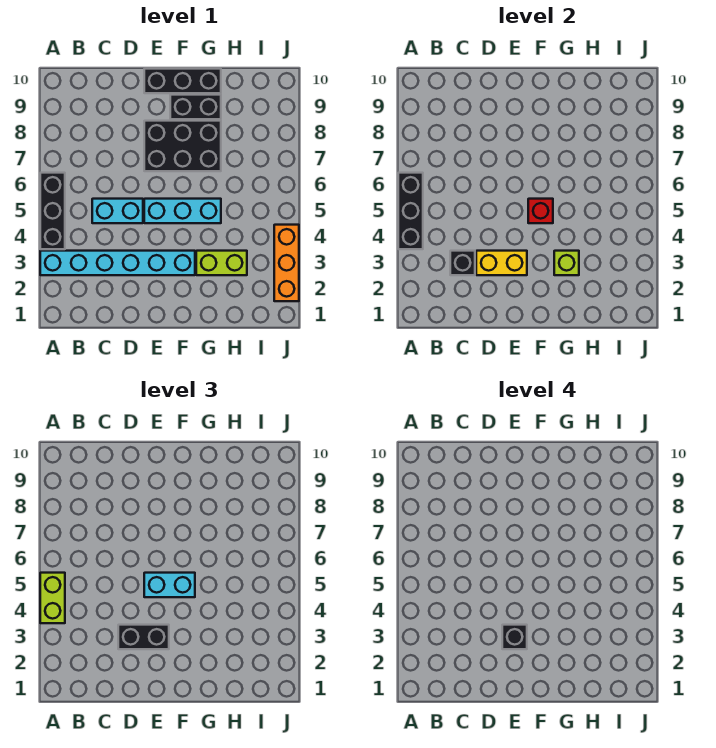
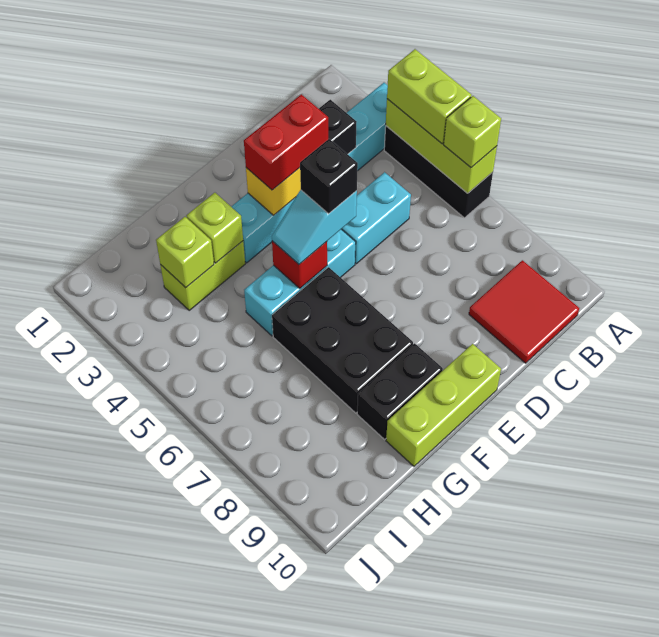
black brick A4:A6 level 2 -> lime brick A4:A6 level 2
none -> lime brick A6 level 3
none -> red tile B9:C10 level 1
black brick D3:E3 level 3 -> red brick D3:E3 level 3
black brick E3 level 4 -> black brick E5 level 4
cyan brick E5:F5 level 3 -> cyan slope E5:F5 level 3 top E
black brick E7:G8 level 1 -> black brick F6:G8 level 1
black brick E10:G10 level 1 -> lime brick E10:G10 level 1
none -> lime brick H3 level 2
orange brick J2:J4 level 1 -> none

